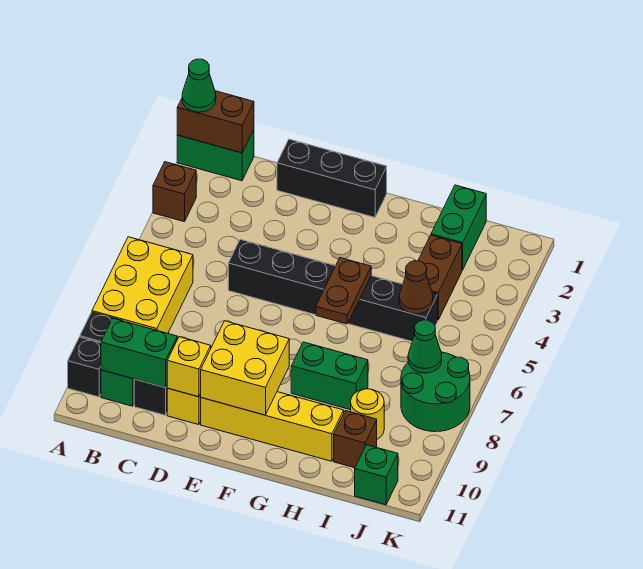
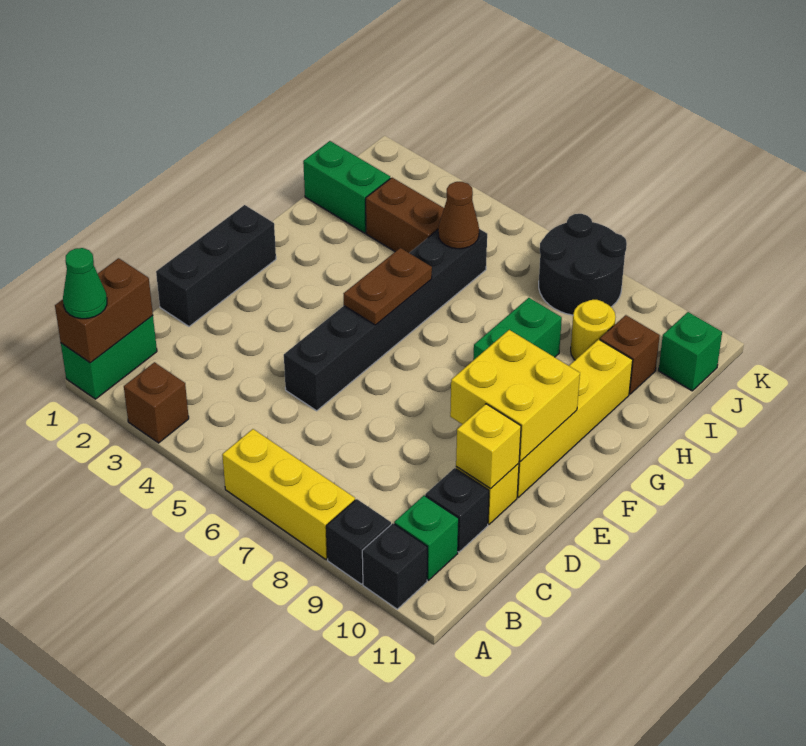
yellow brick A6:B8 level 1 -> yellow brick A6:A8 level 1
green brick B10:C10 level 2 -> none
brown plate G5:G6 level 2 -> brown plate F5:G5 level 2
green round brick J7:K8 level 1 -> black round brick J7:K8 level 1
green cone J7 level 2 -> none

